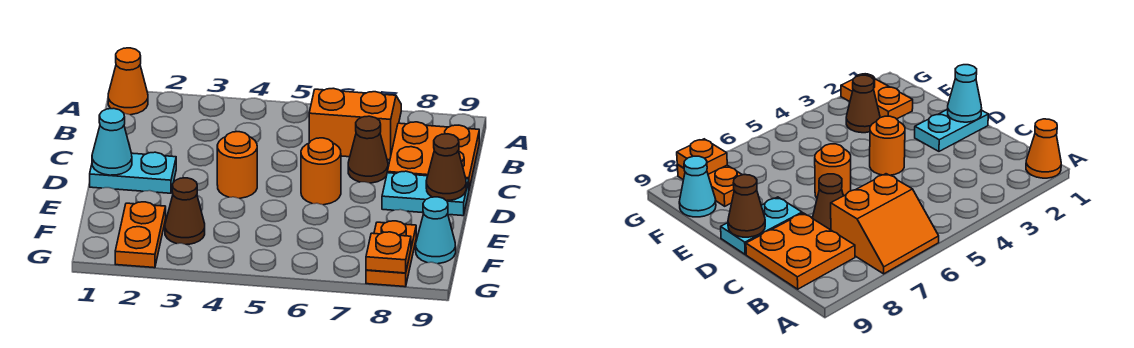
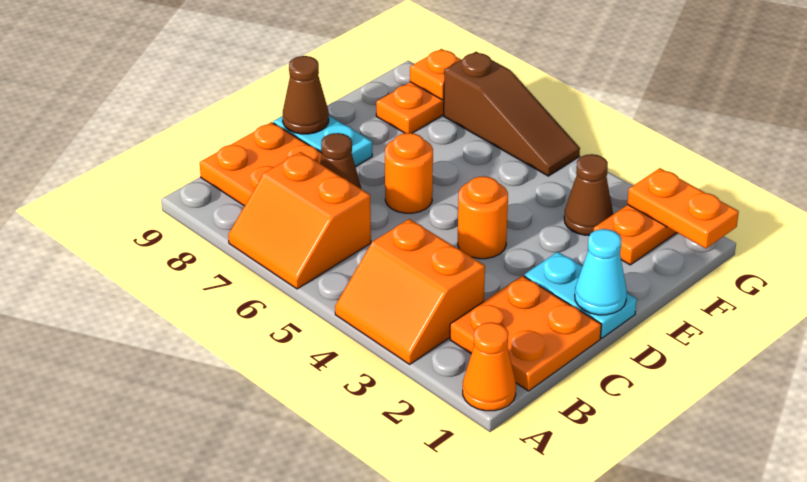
none -> orange slope A3:B4 level 1 top B
none -> orange plate B1:C2 level 1
cyan cone F9 level 1 -> none
none -> orange plate G1:G2 level 2
none -> brown slope G5:G7 level 1 top 7

